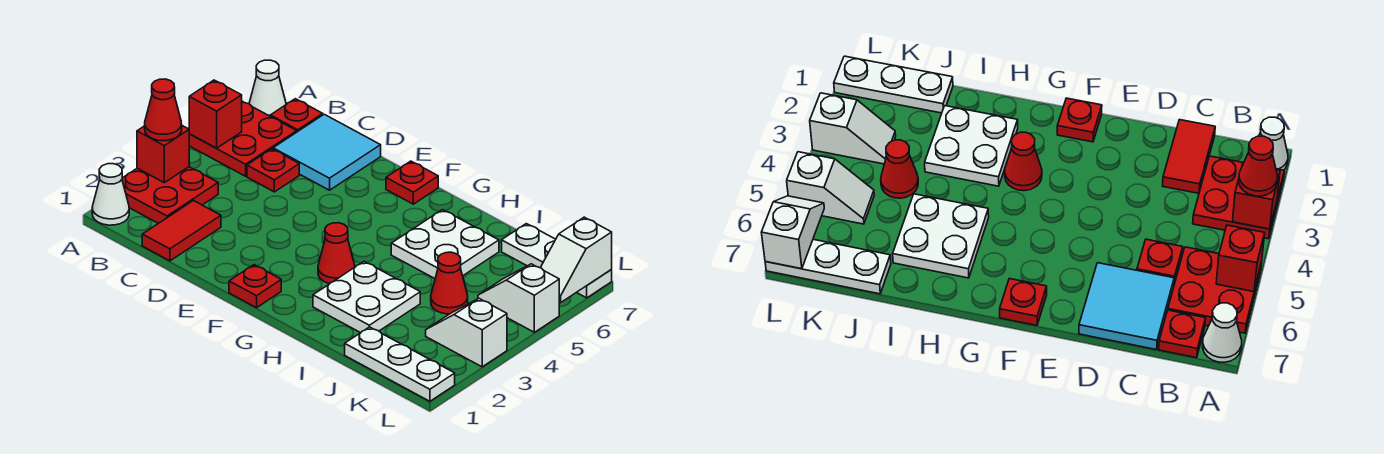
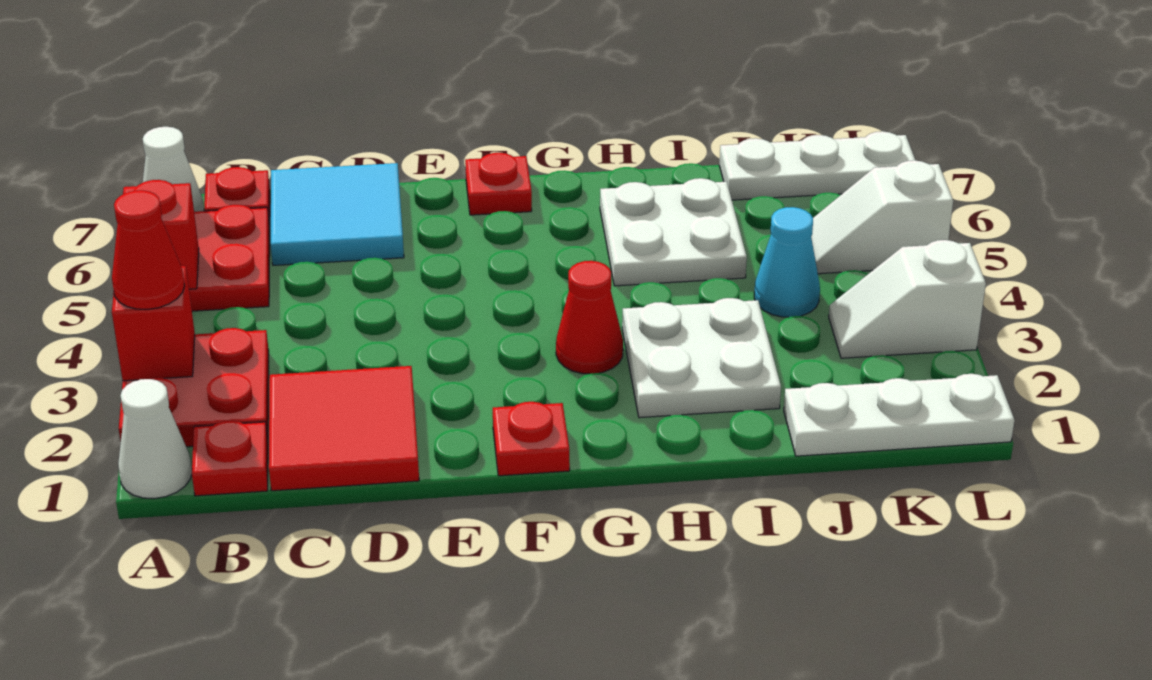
red tile C1:C2 level 1 -> red tile C1:D2 level 1
red plate C5 level 1 -> red plate B1 level 1
red cone J4 level 1 -> cyan cone J4 level 1
white slope L6:L7 level 2 top 7 -> none

